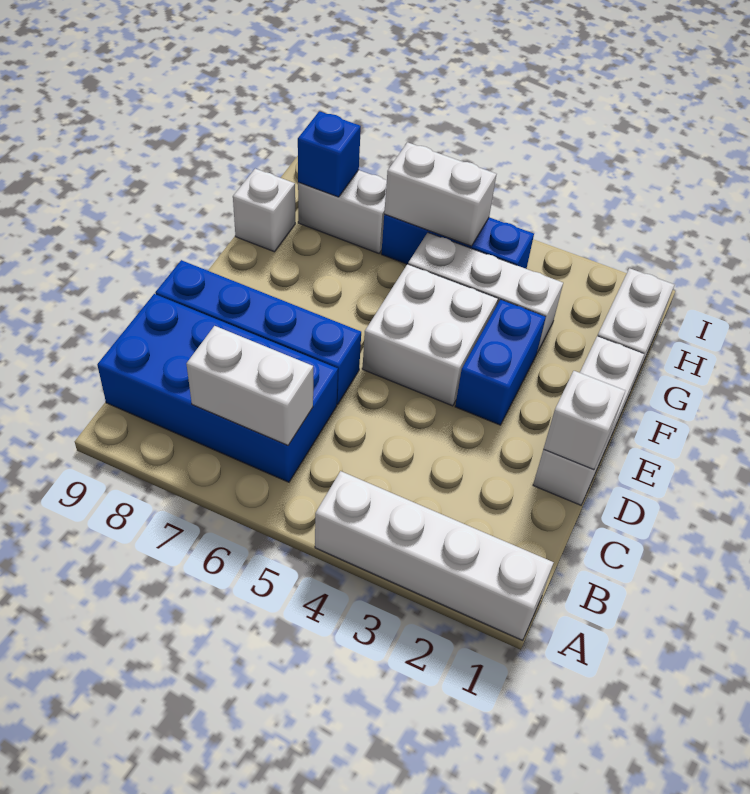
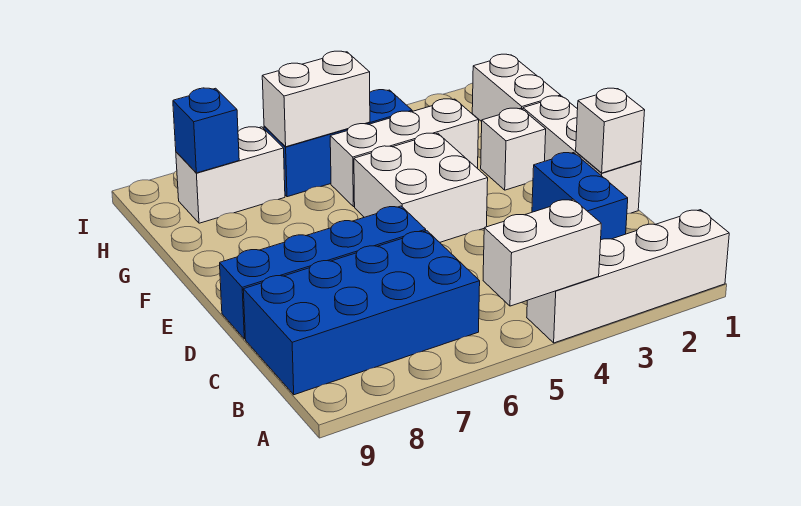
white brick B6:B7 level 2 -> white brick A4:A5 level 2
blue brick E3:F3 level 1 -> blue brick C2:D2 level 1
white brick G9 level 1 -> white brick F2 level 1

